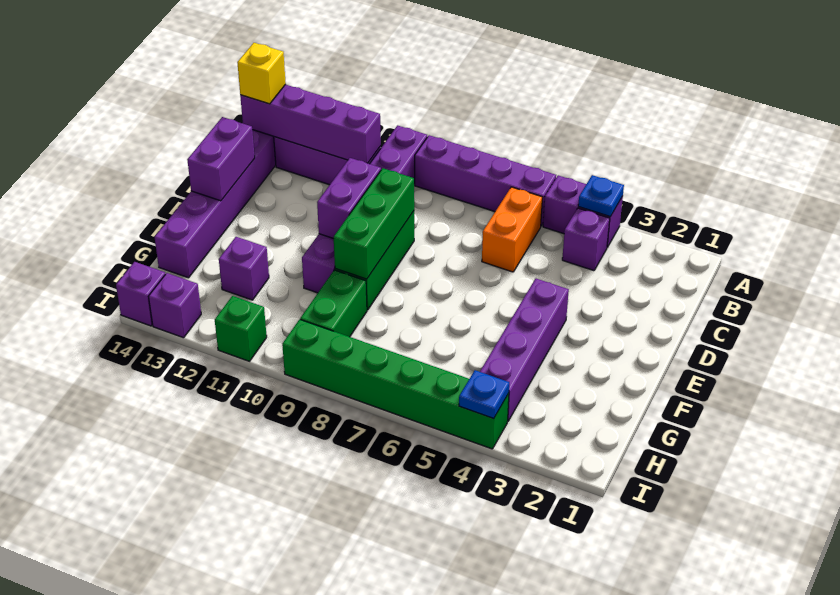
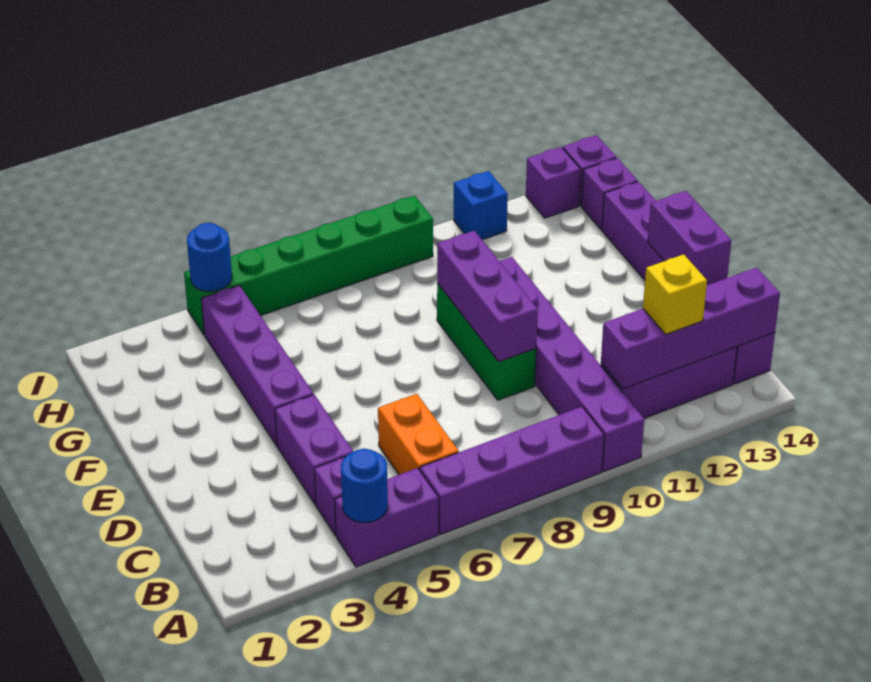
blue plate A4 level 2 -> blue round brick A4 level 2
yellow brick B14 level 3 -> yellow brick B12 level 3
green brick D9:F9 level 2 -> purple brick D9:F9 level 2
purple brick D10:E10 level 2 -> purple brick C4:D4 level 1
green brick G9:H9 level 1 -> none
purple brick G12 level 1 -> purple brick H14 level 1
blue plate I4 level 2 -> blue round brick I4 level 2
green brick I11 level 1 -> blue brick I11 level 1

